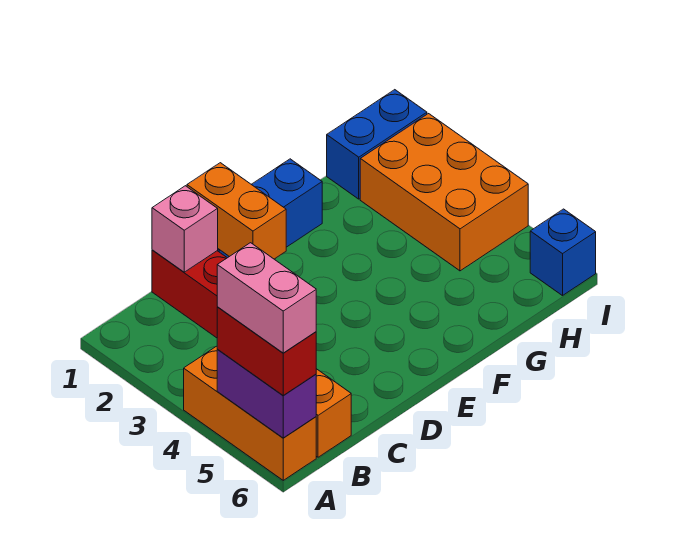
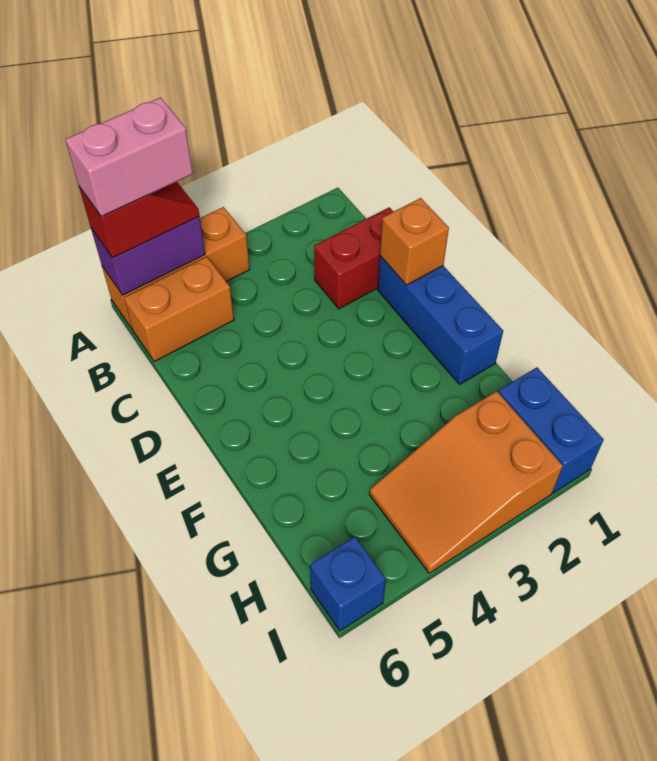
red brick A5:A6 level 3 -> red slope A5:A6 level 3 top 6
pink brick C1 level 2 -> none
orange brick D1:D2 level 2 -> orange brick D1 level 2
orange brick H2:I4 level 1 -> orange slope H2:I4 level 1 top 2

